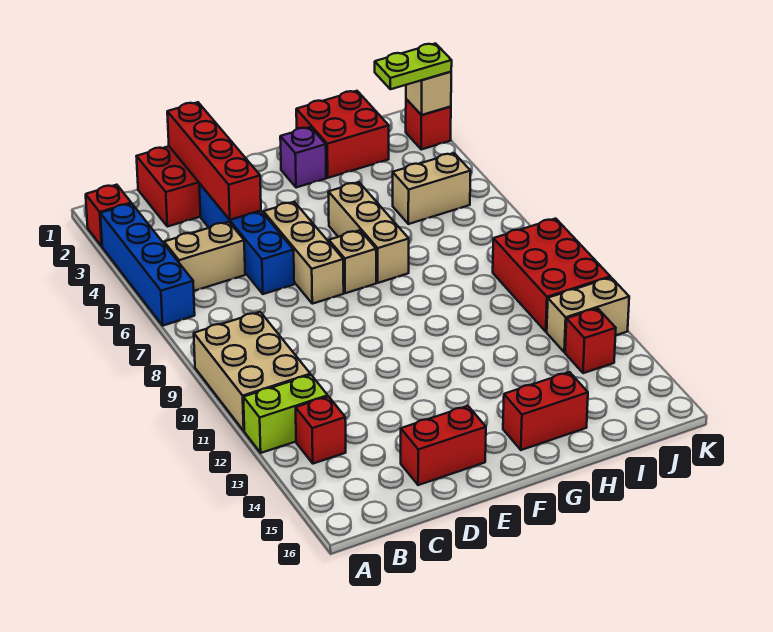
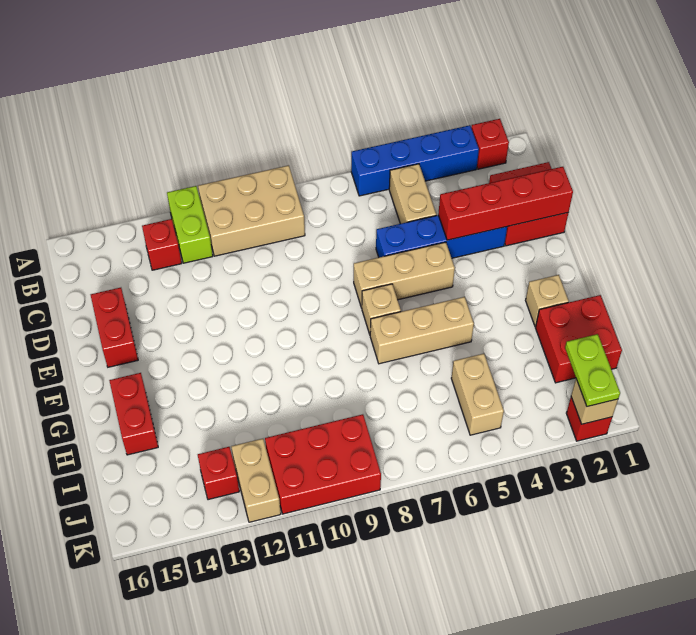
purple brick G2 level 1 -> tan brick G2 level 1

